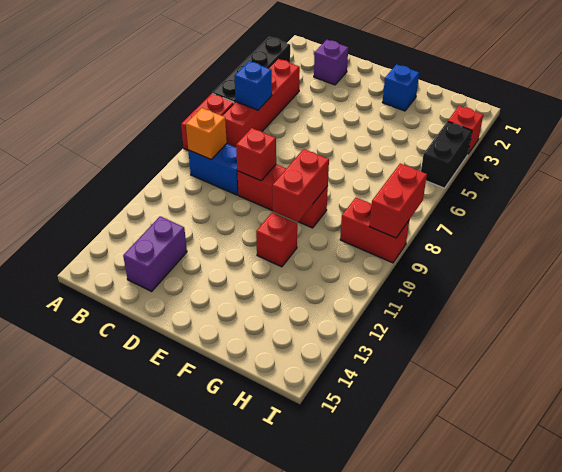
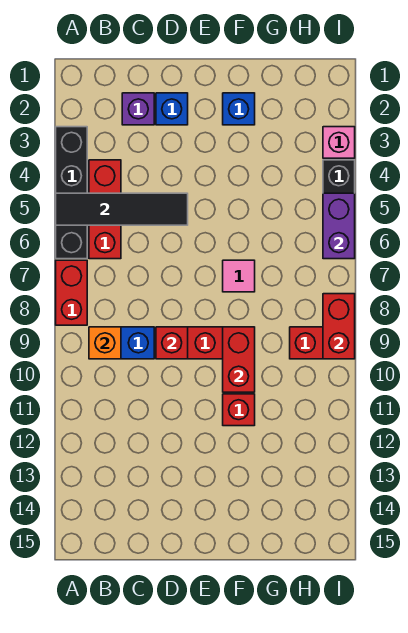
none -> black tile A5:D5 level 2
red brick B4:B7 level 1 -> red brick B4:B6 level 1
blue brick B6 level 2 -> blue brick D2 level 1
purple brick C13:C14 level 1 -> purple brick I5:I6 level 2
none -> pink tile F7 level 1
red brick I3 level 1 -> pink brick I3 level 1

